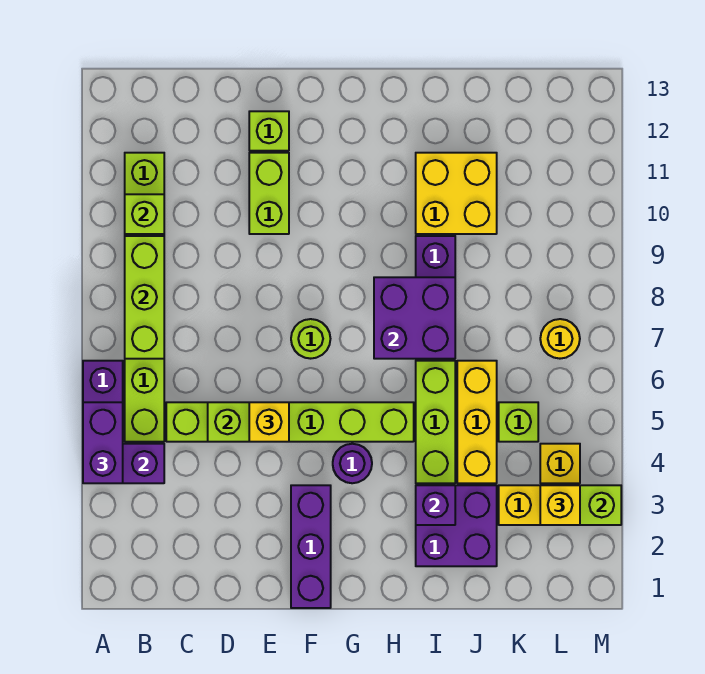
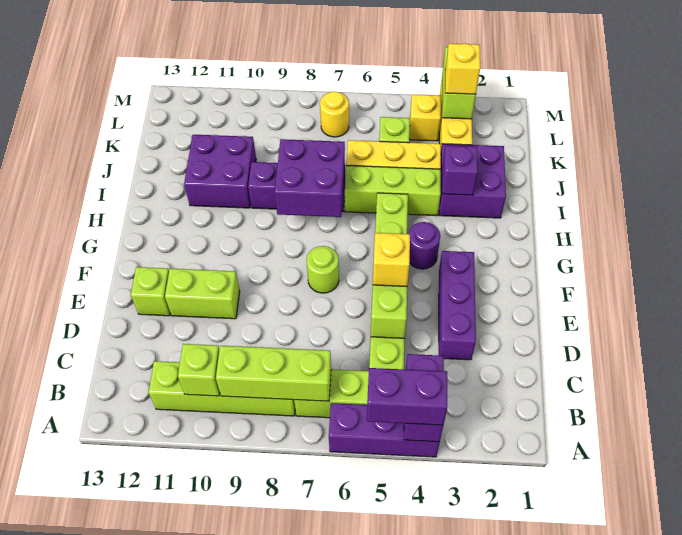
purple brick F1:F3 level 1 -> purple brick D3:F3 level 1
yellow brick I10:J11 level 1 -> purple brick I10:J11 level 1

